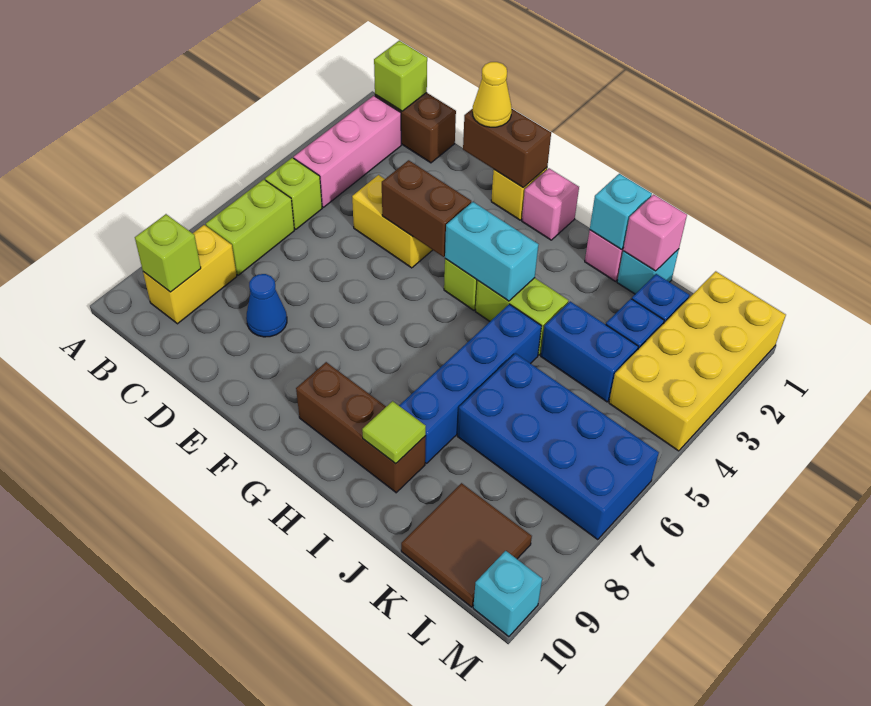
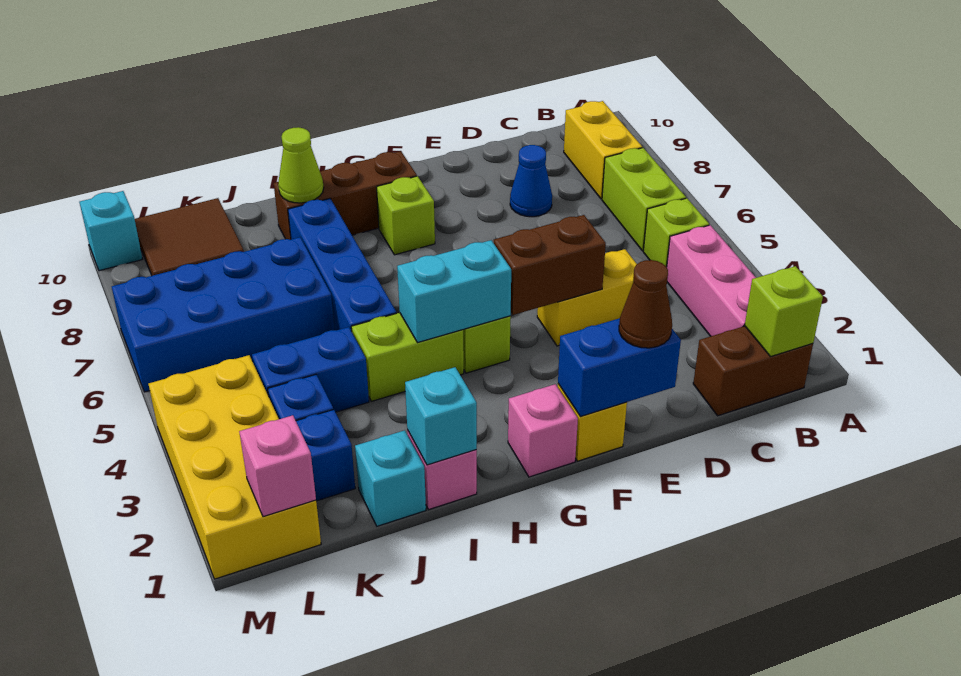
lime brick B9 level 2 -> lime brick G8 level 1
brown brick E1:F1 level 2 -> blue brick E1:F1 level 2
yellow cone E1 level 3 -> brown cone E1 level 3
lime tile I9 level 2 -> lime cone I9 level 2
pink brick J1 level 2 -> pink brick L1 level 2

